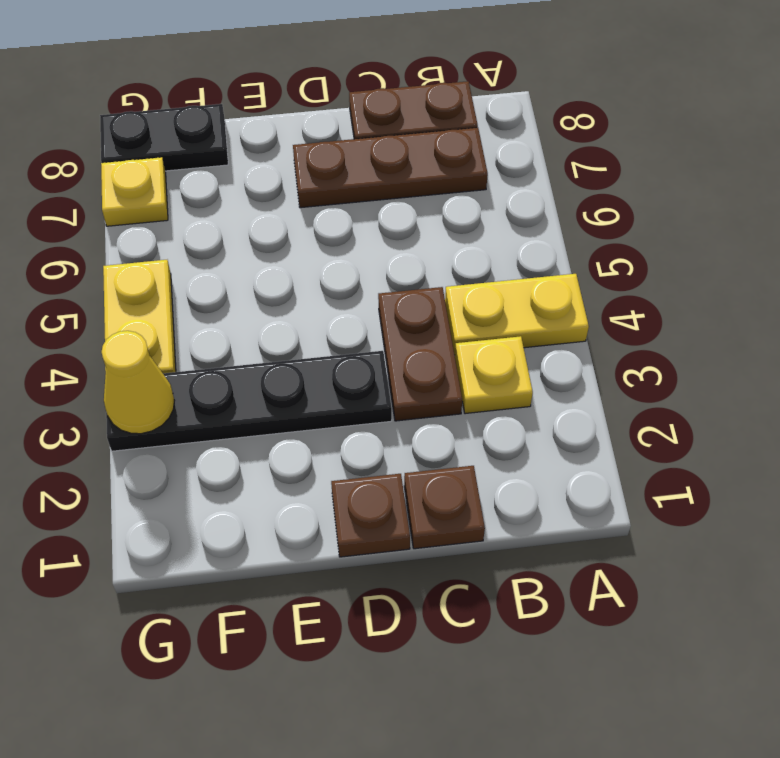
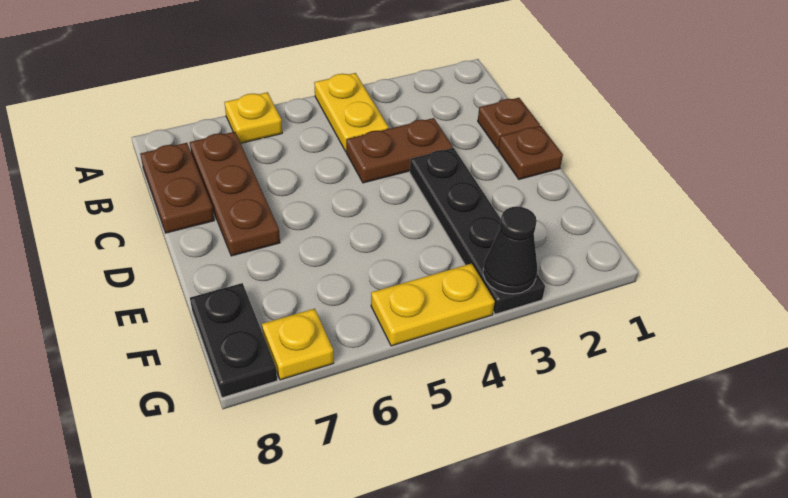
yellow plate B3 level 1 -> yellow plate A6 level 1
yellow cone G3 level 2 -> black cone G3 level 2

